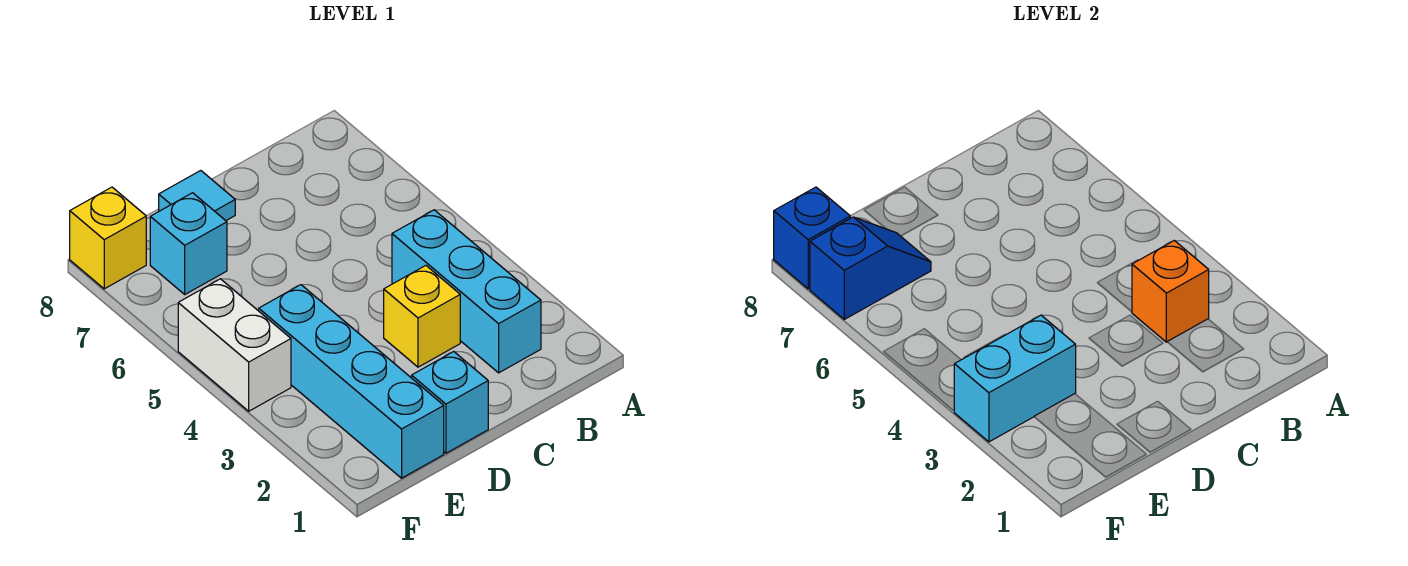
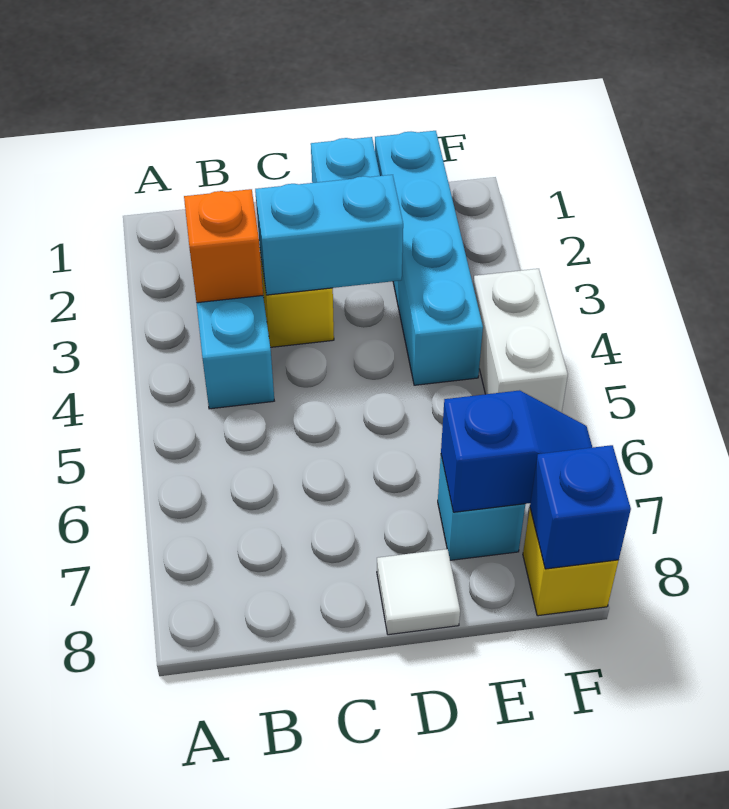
cyan tile D8 level 1 -> white tile D8 level 1
cyan brick E3:F3 level 2 -> cyan brick C3:D3 level 2
blue slope E7:F7 level 2 top F -> blue slope E7:F7 level 2 top E

